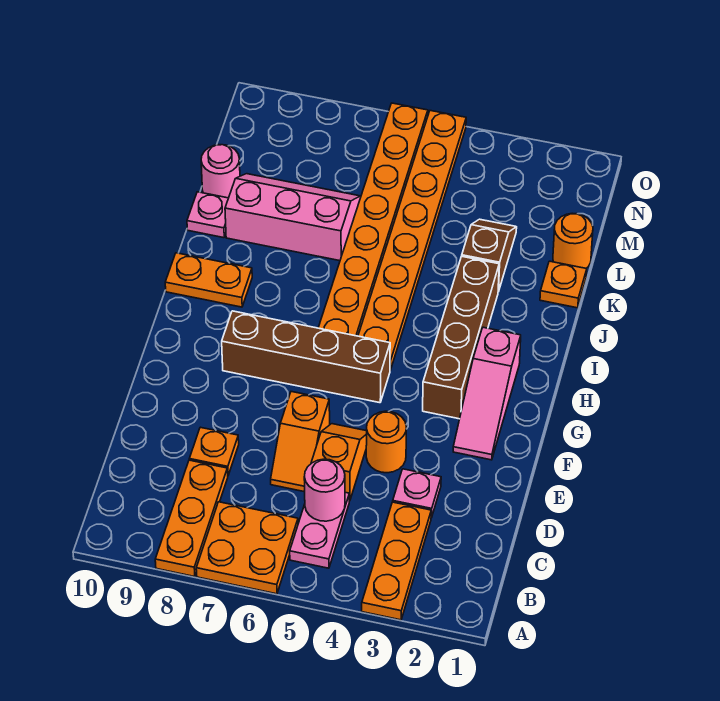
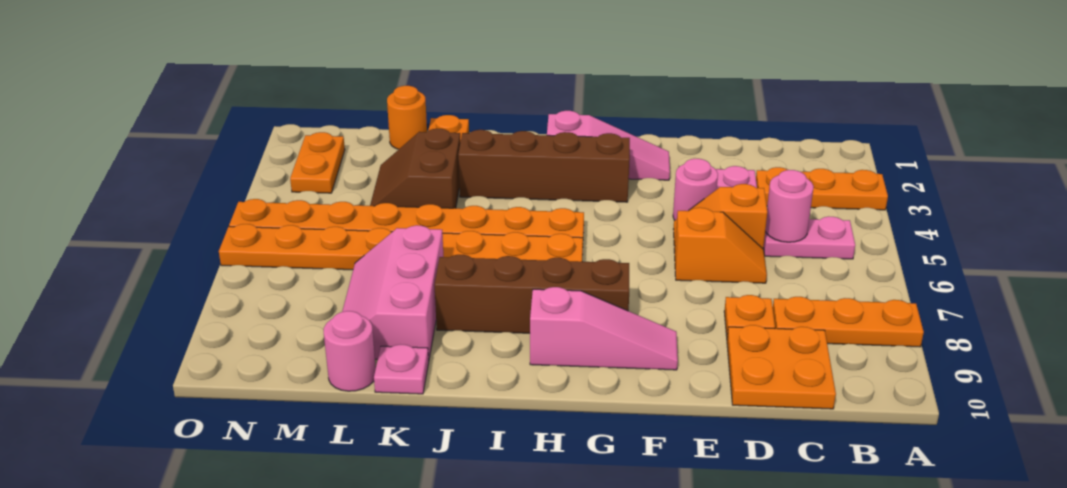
orange plate A6:B7 level 1 -> orange plate C9:D10 level 1
orange round brick E4 level 1 -> pink round brick E4 level 1
none -> pink slope F9:H9 level 1 top H
brown brick G5:G8 level 1 -> brown brick G8:J8 level 1
orange plate I9:I10 level 1 -> orange plate N2:N3 level 1
brown slope K3:L3 level 1 top K -> brown slope K3:L4 level 1 top K

